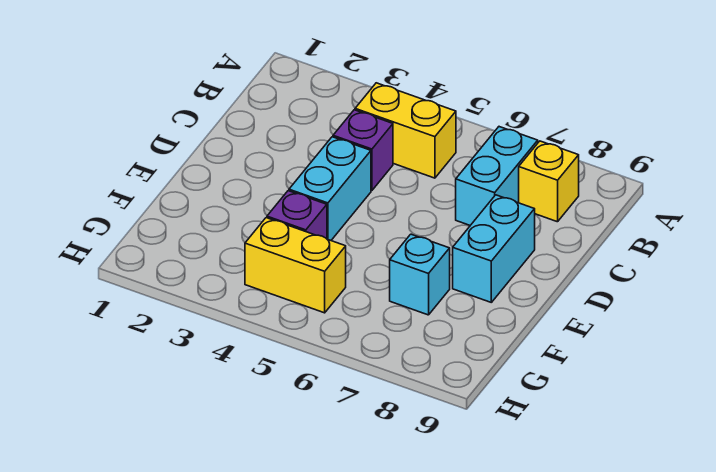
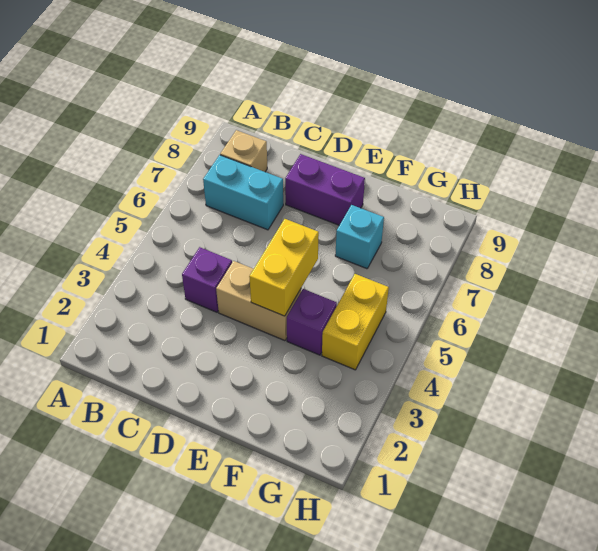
yellow brick B4:B5 level 1 -> yellow brick E4:E5 level 2
yellow brick B8 level 1 -> tan brick B8 level 1
cyan brick D4:E4 level 1 -> tan brick D4:E4 level 1
cyan brick D8:E8 level 1 -> purple brick D8:E8 level 1

